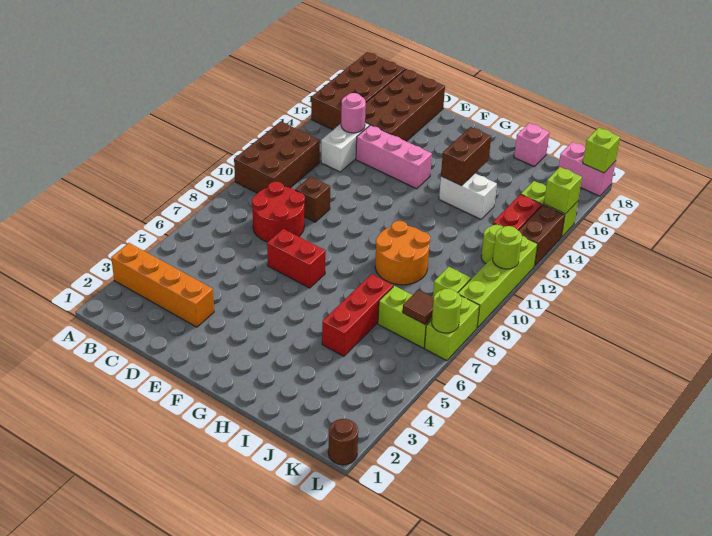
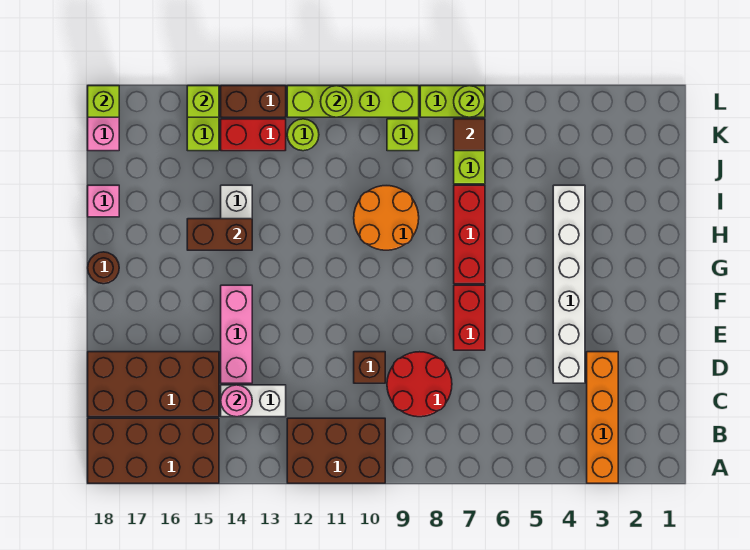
none -> white brick D4:I4 level 1
red brick I5:I7 level 1 -> red brick G7:I7 level 1
brown round brick L1 level 1 -> brown round brick G18 level 1

